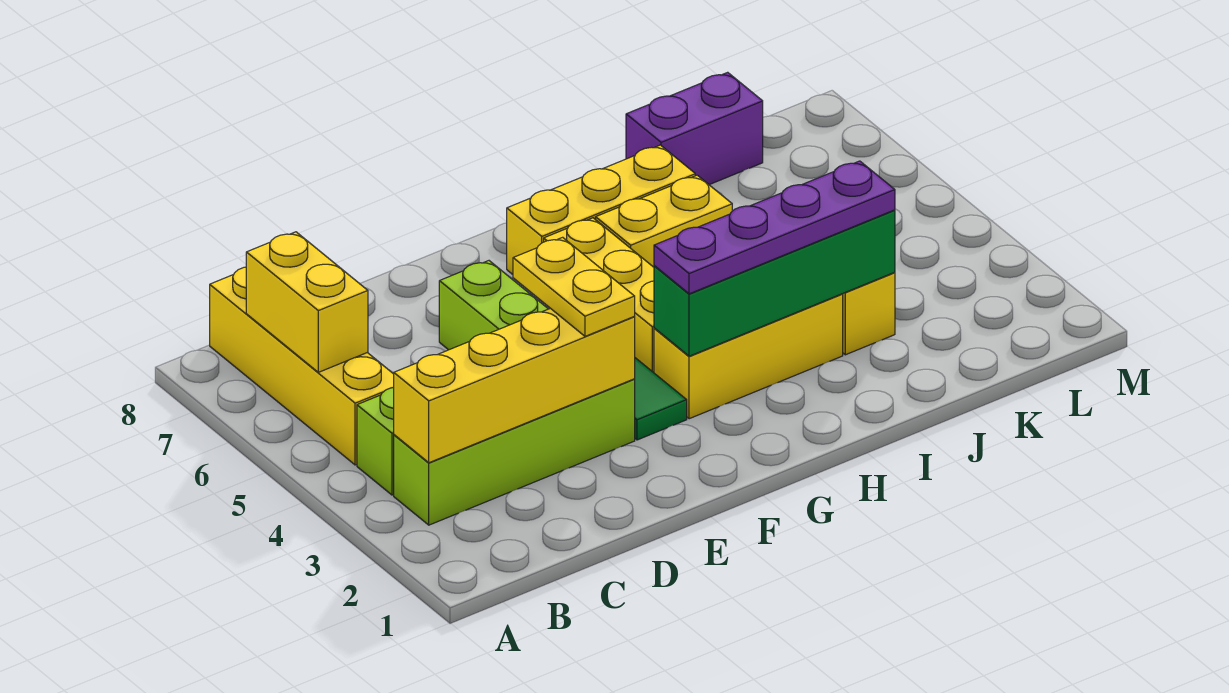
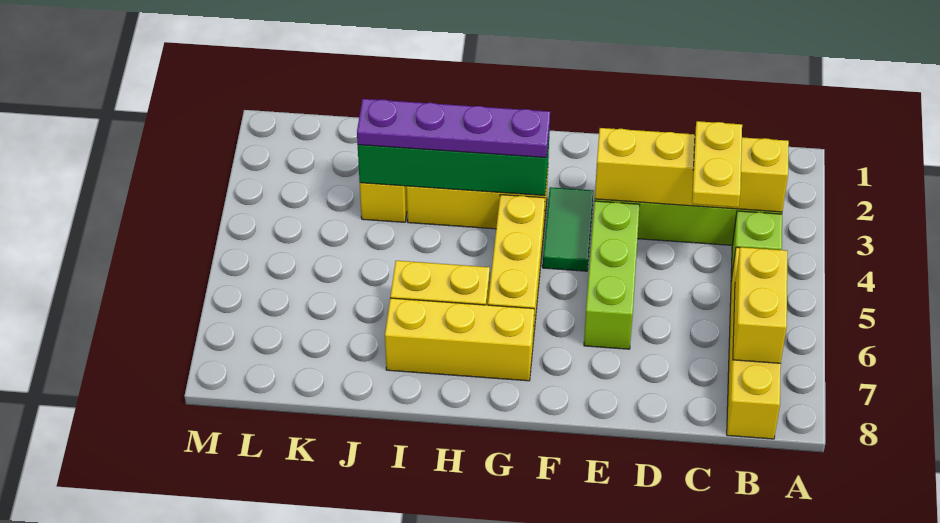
yellow plate E3:E4 level 3 -> yellow plate C3:C4 level 3
purple brick J8:K8 level 1 -> none

